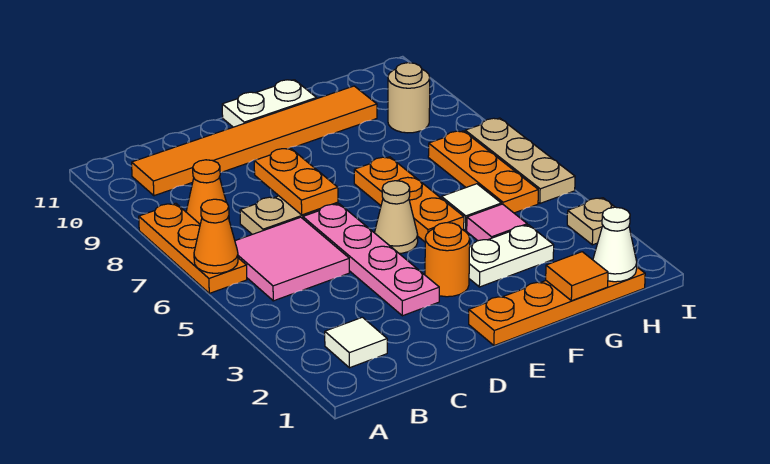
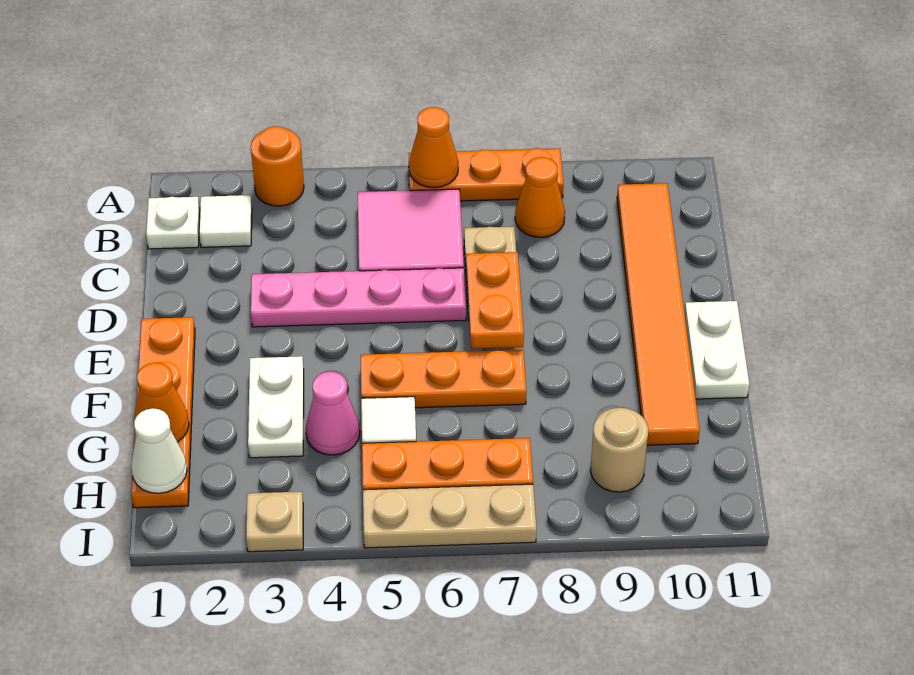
none -> white plate B1 level 1
orange plate D7:D8 level 2 -> orange plate D7:E7 level 2
orange round brick E3 level 1 -> orange round brick A3 level 1
tan cone E5 level 1 -> none
orange tile G1 level 2 -> orange cone G1 level 2
pink tile G4 level 1 -> pink cone G4 level 1

